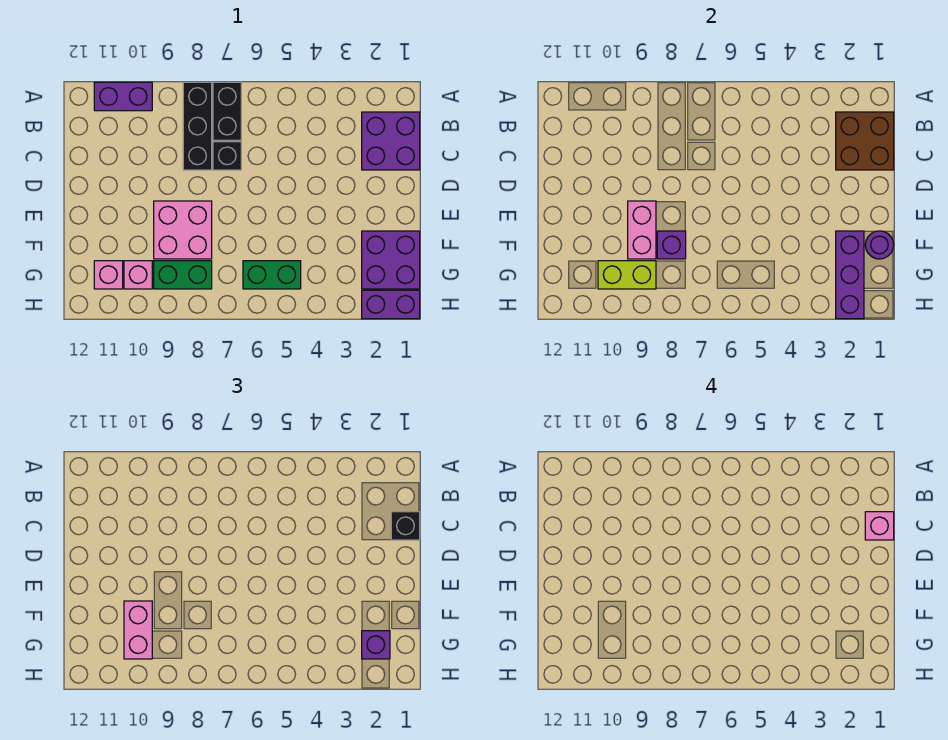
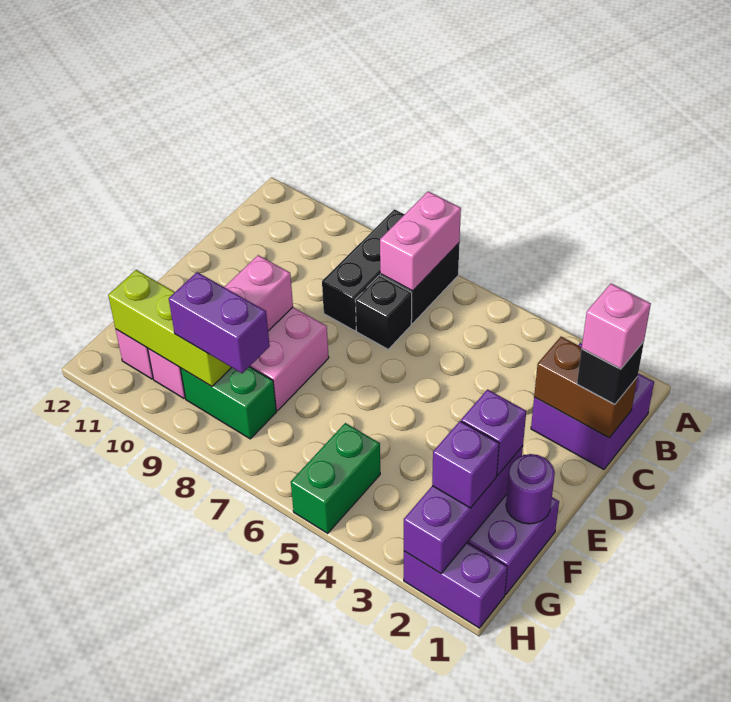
purple brick A10:A11 level 1 -> purple brick G8:G9 level 3
brown brick B1:C2 level 2 -> brown brick C1:C2 level 2
purple brick F8 level 2 -> purple brick F2 level 3
pink brick F10:G10 level 3 -> pink brick A7:B7 level 2
green brick G5:G6 level 1 -> green brick G5:H5 level 1
lime brick G9:G10 level 2 -> lime brick G9:G11 level 2

